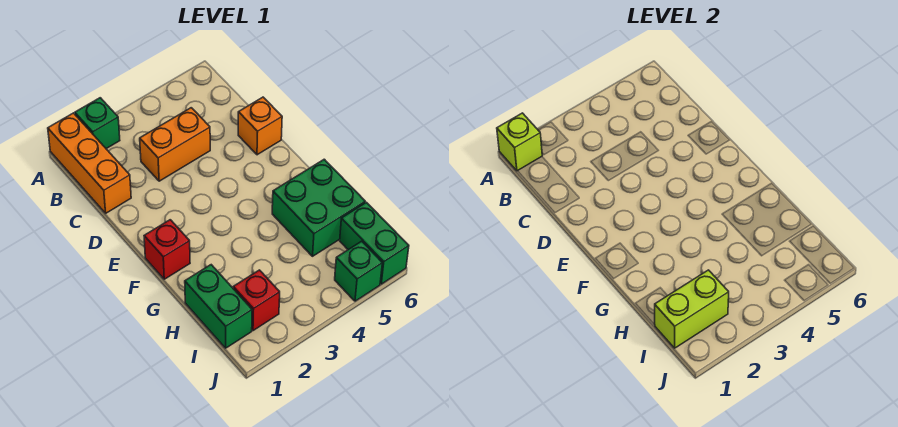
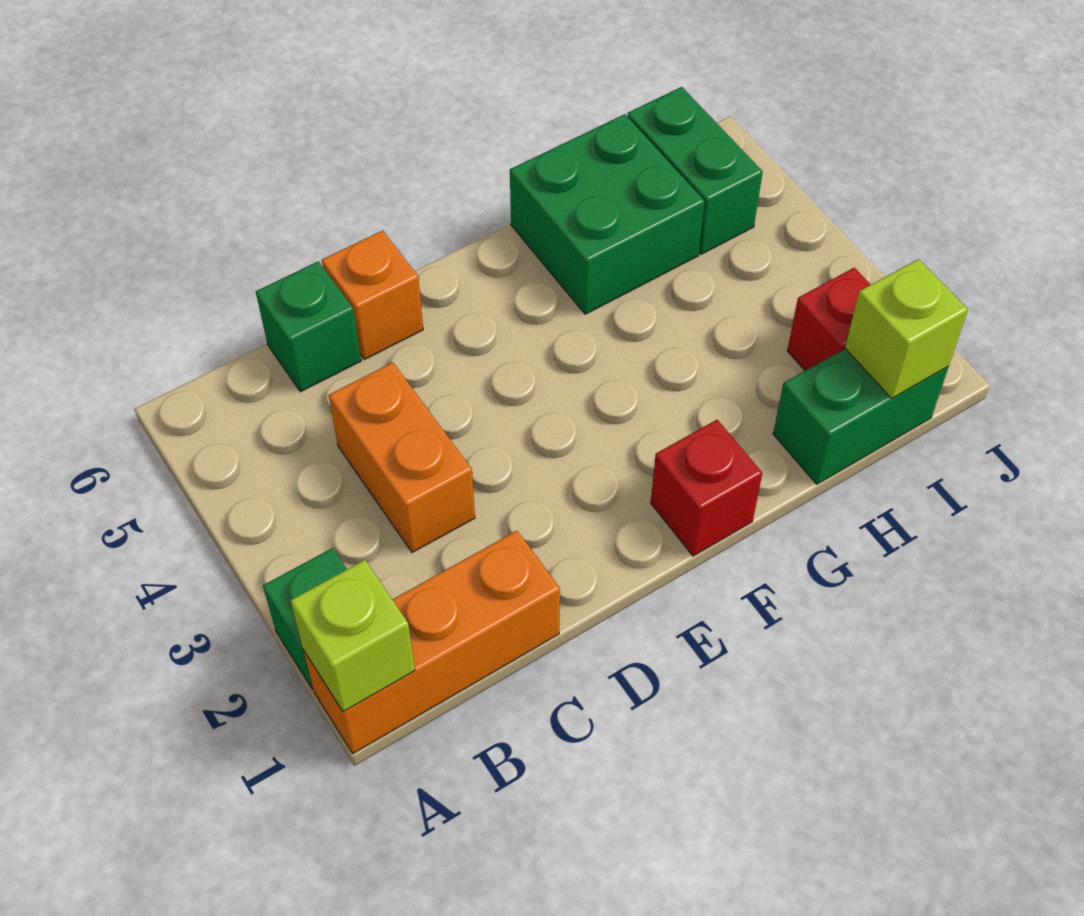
lime brick I1:I2 level 2 -> lime brick I1 level 2
green brick I6:J6 level 1 -> green brick I5:I6 level 1
green brick J5 level 1 -> green brick C6 level 1

